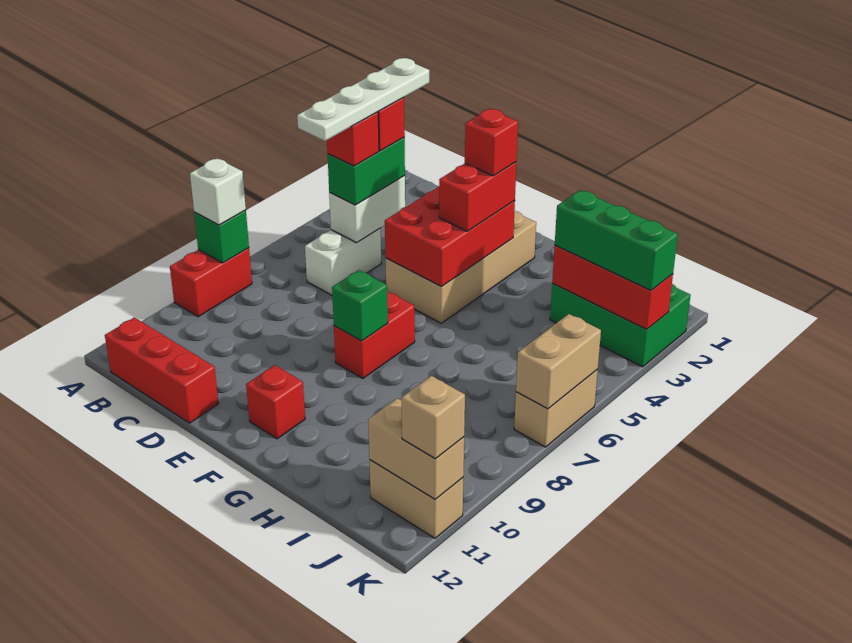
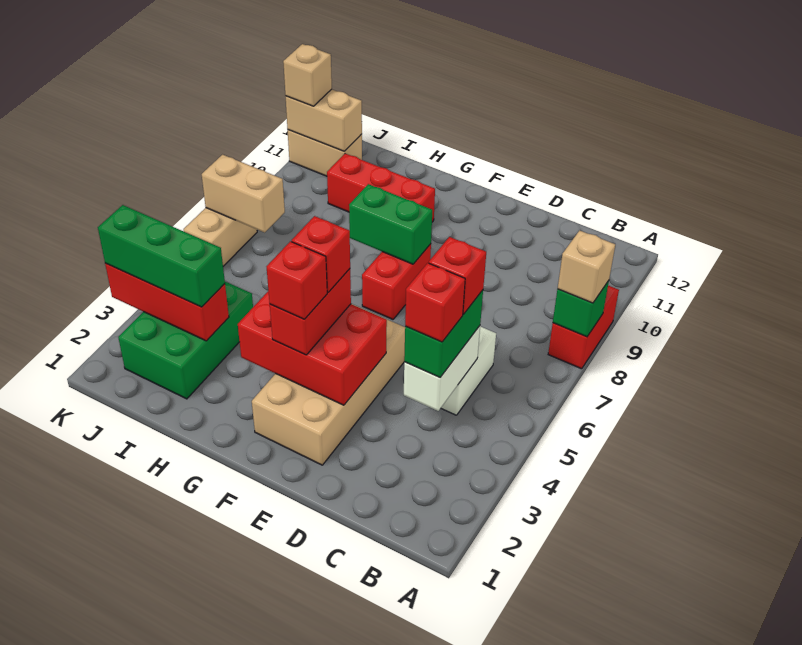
white brick A8 level 3 -> tan brick A8 level 3
red brick B12:D12 level 1 -> red brick G10:I10 level 1
white plate C3:C6 level 5 -> none
red brick E3:F5 level 2 -> red brick E3:G4 level 2
green brick F8 level 2 -> green brick F8:G8 level 2
red brick F11 level 1 -> red brick F4 level 4
green brick I2:K3 level 1 -> green brick I2:J4 level 1
tan brick K6:K7 level 2 -> tan brick J7:K7 level 2

